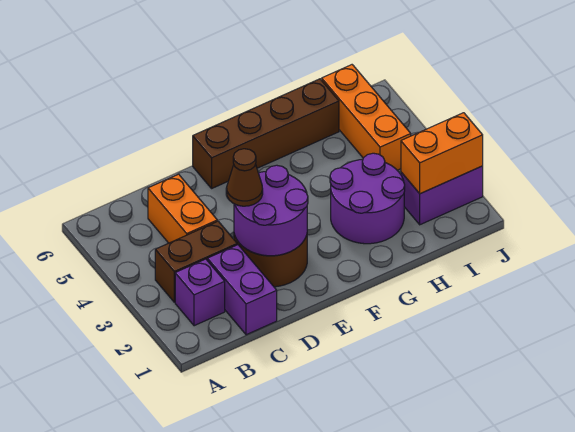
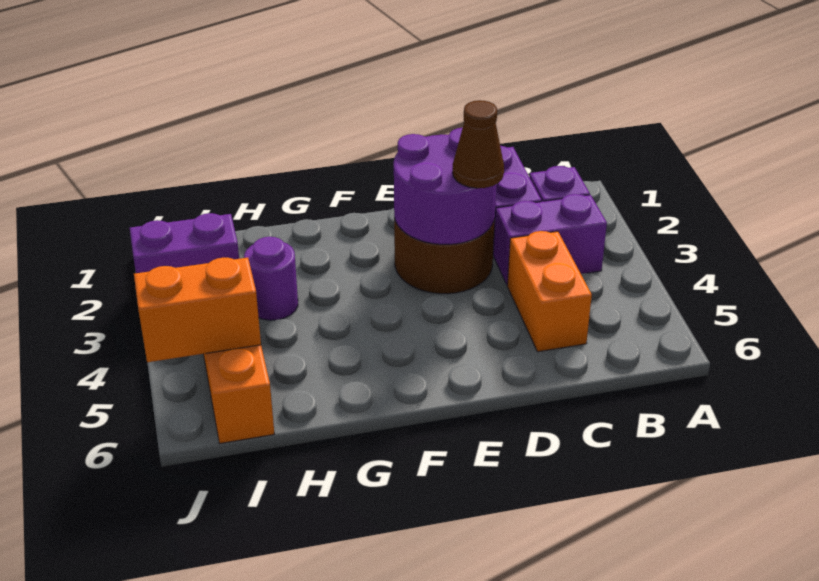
brown brick B3:C3 level 1 -> purple brick B3:C3 level 1
brown brick E6:H6 level 1 -> none
purple round brick G2:H3 level 1 -> purple round brick H3 level 1
orange brick I2:J2 level 2 -> orange brick I5:J5 level 2

